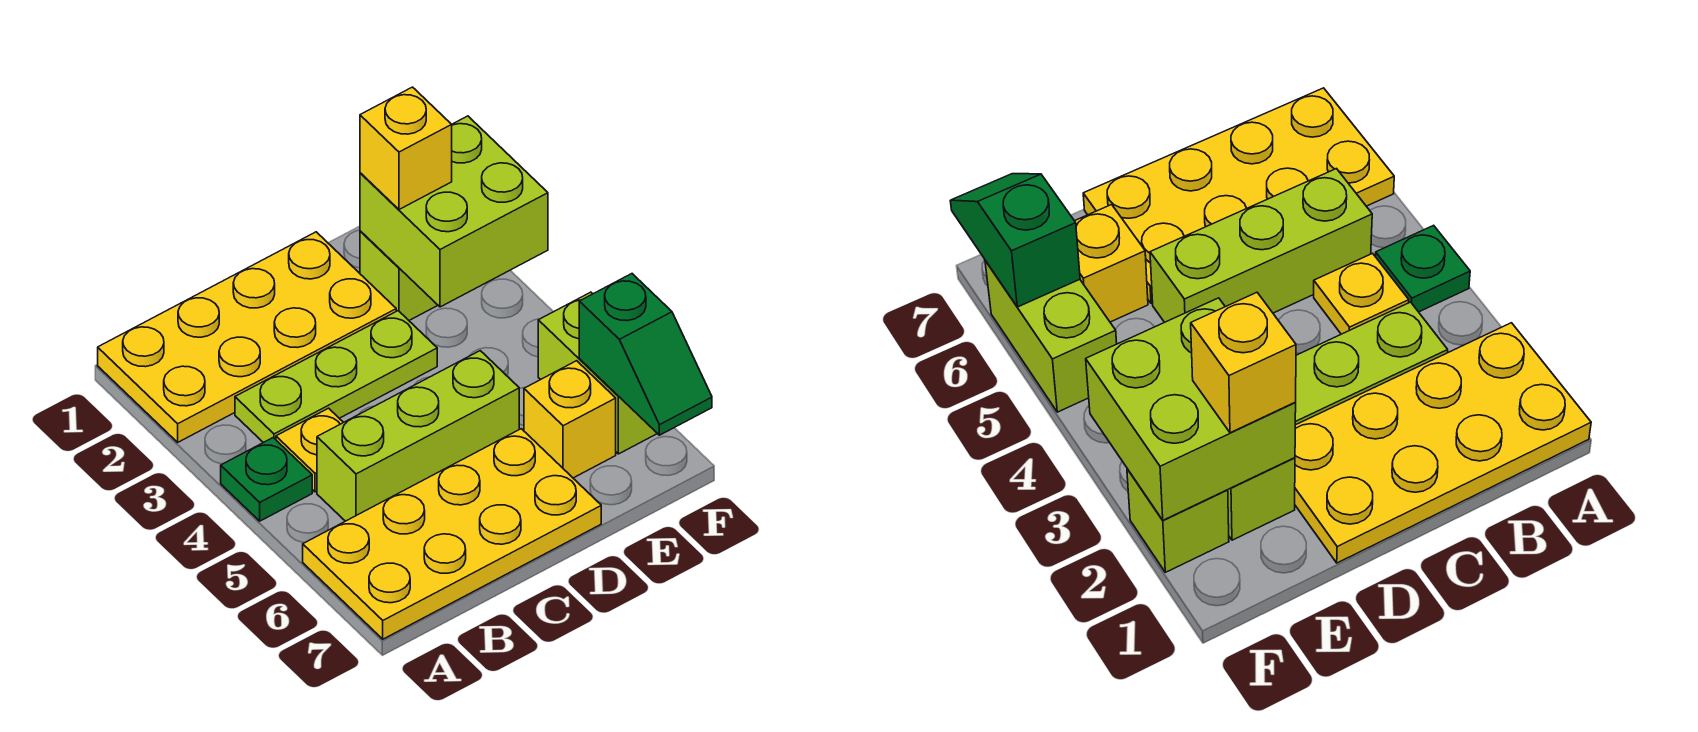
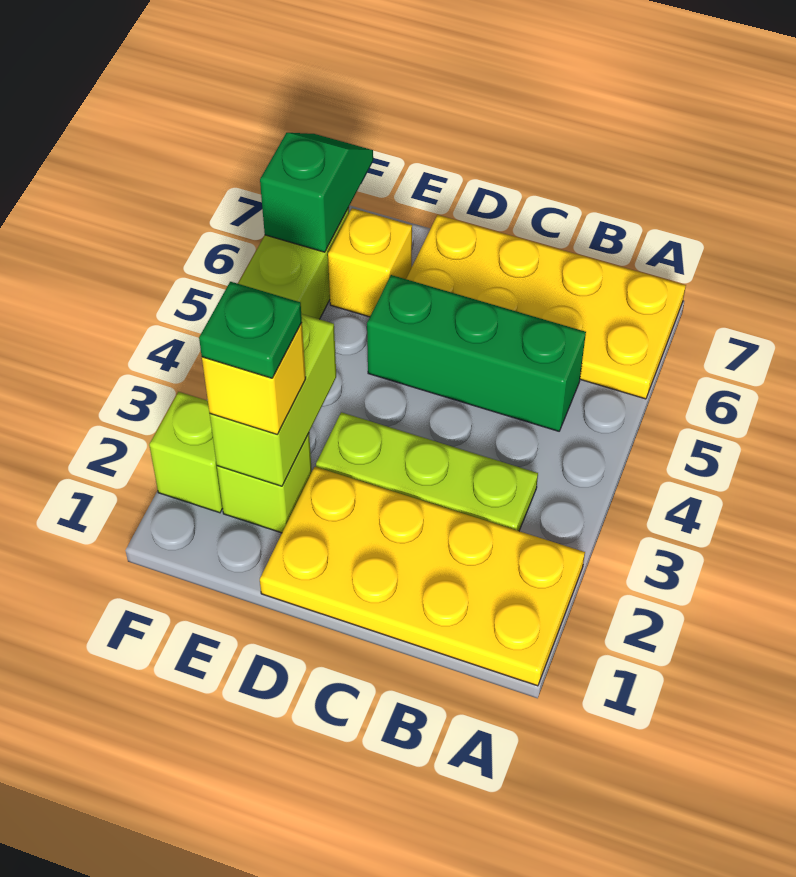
green plate A4 level 1 -> green plate E2 level 4
yellow plate B4 level 1 -> none
lime brick B5:D5 level 1 -> green brick B5:D5 level 1
lime brick E2:F3 level 2 -> lime brick E2:E3 level 2

